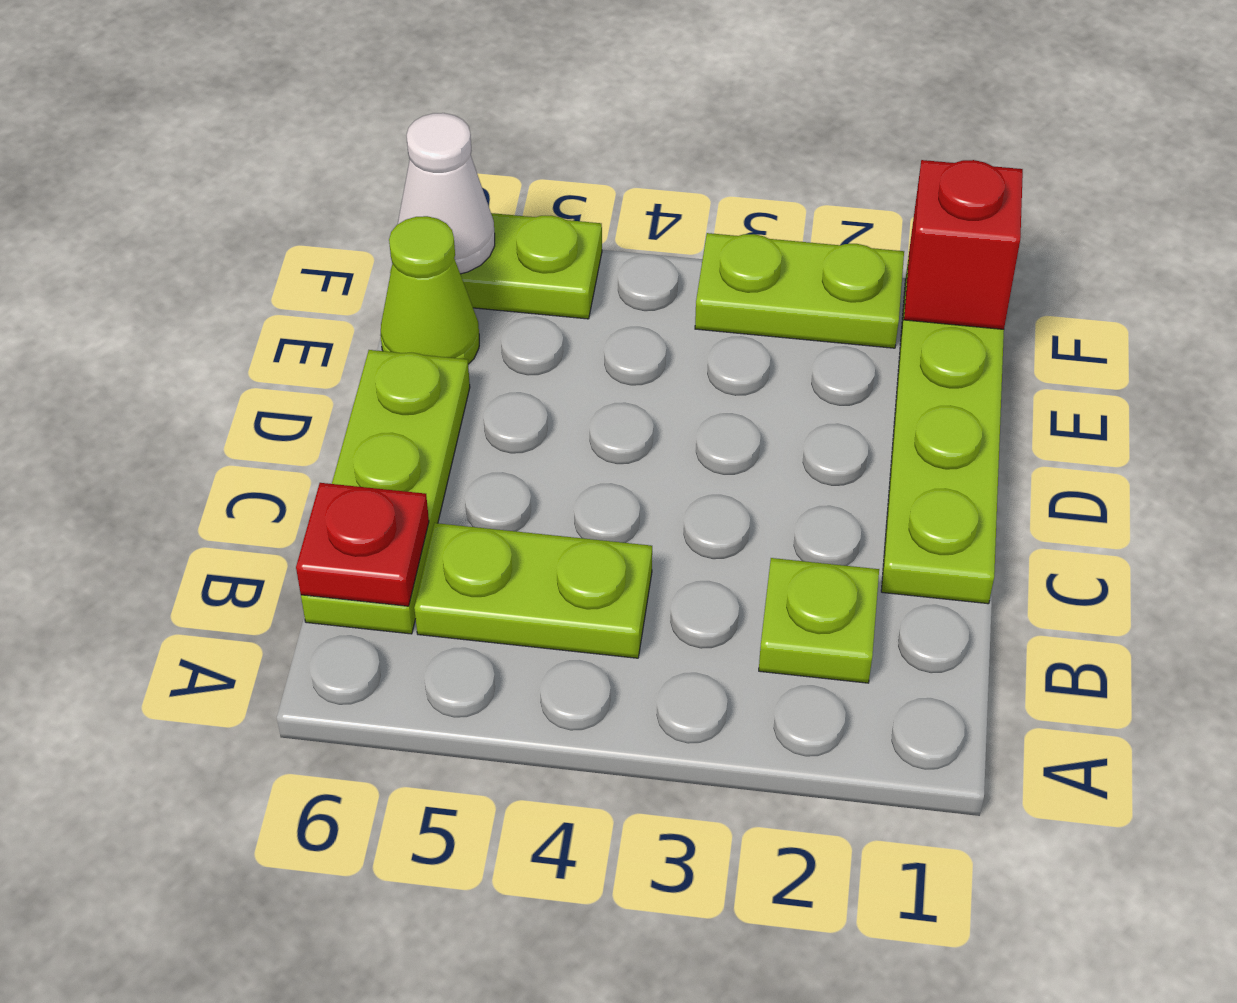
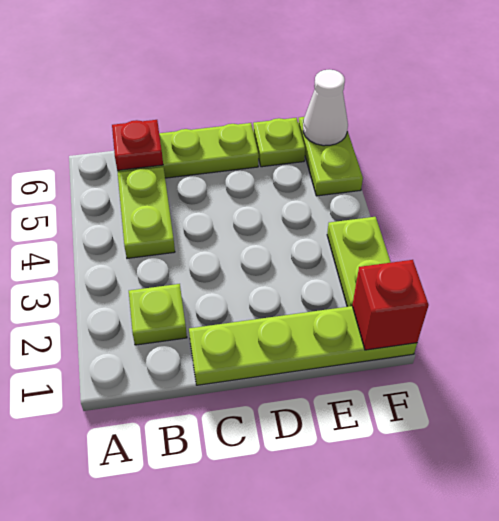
lime cone E6 level 1 -> lime plate E6 level 1

